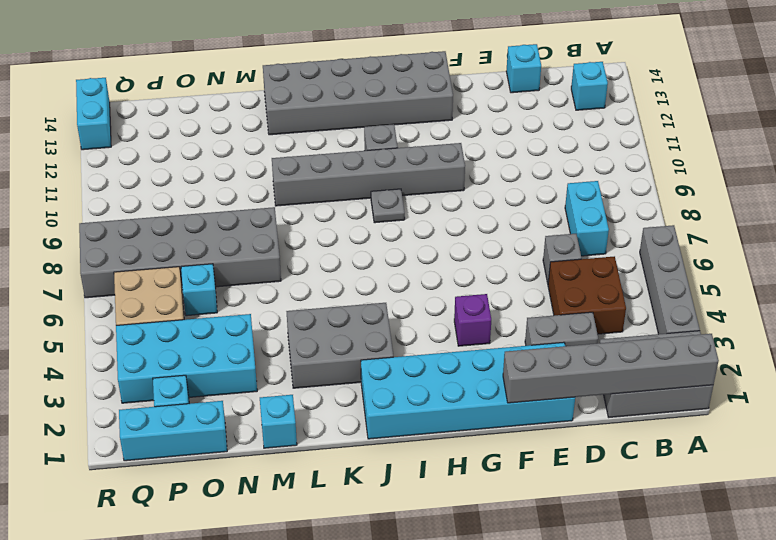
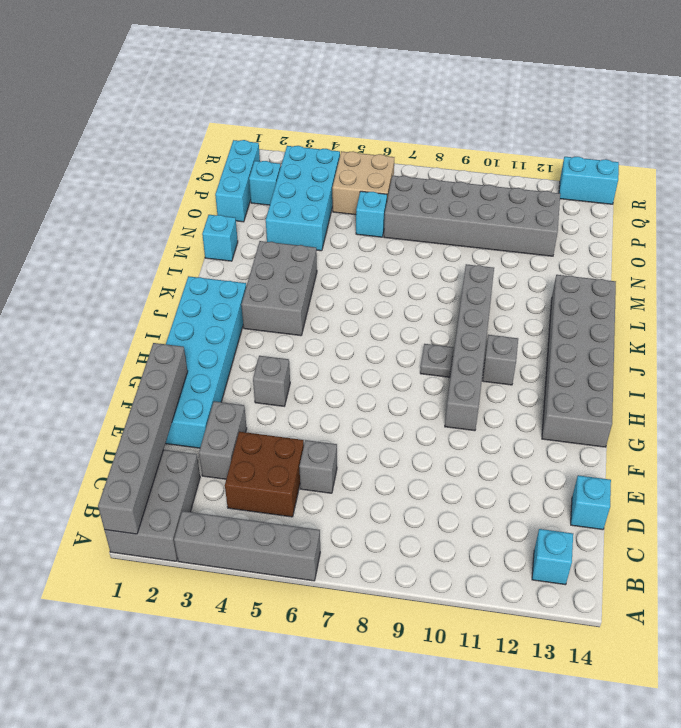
cyan brick C7:C8 level 1 -> none
purple brick G4 level 1 -> grey brick G4 level 1
grey brick M7:R8 level 1 -> grey brick O7:P12 level 1

